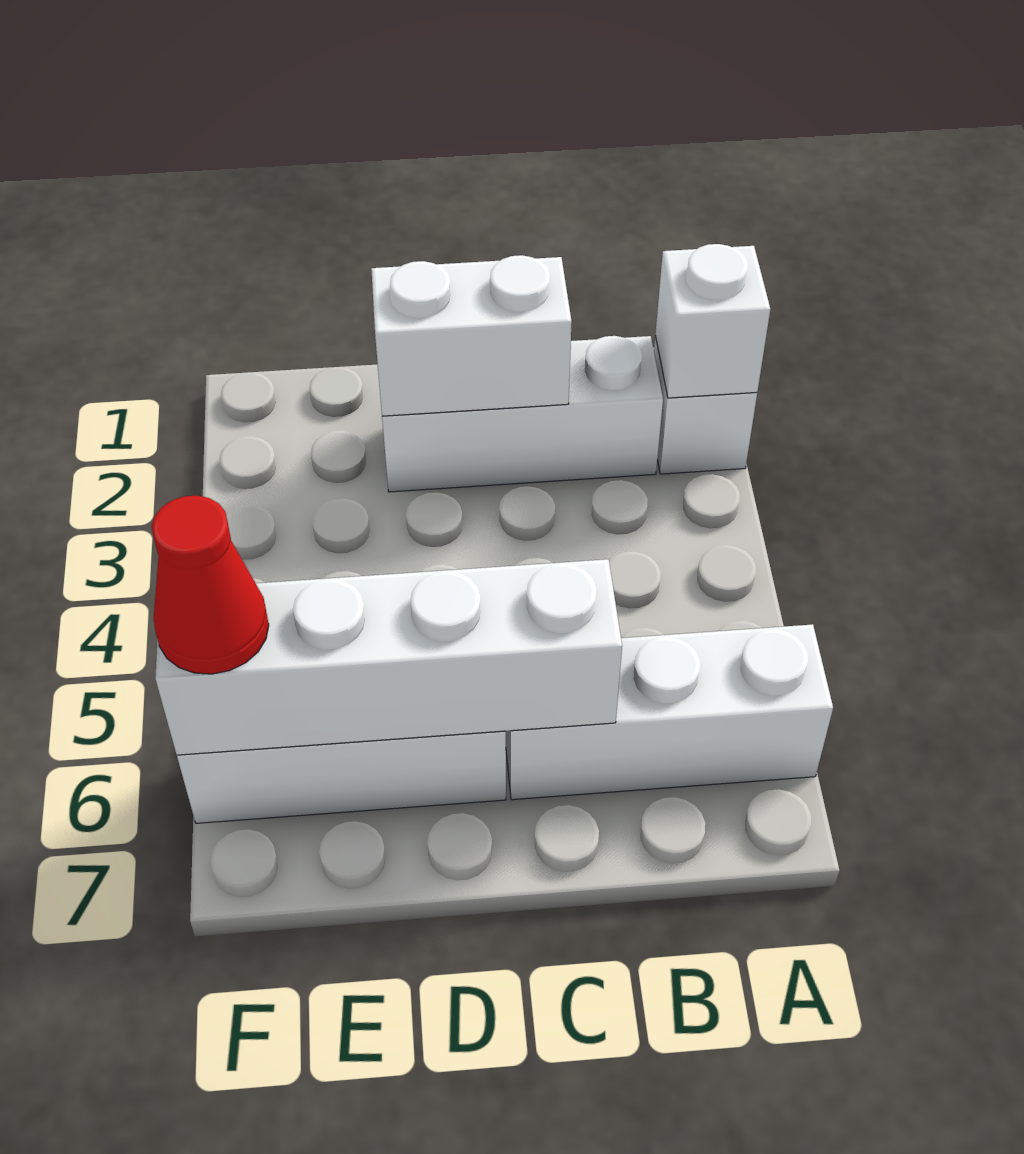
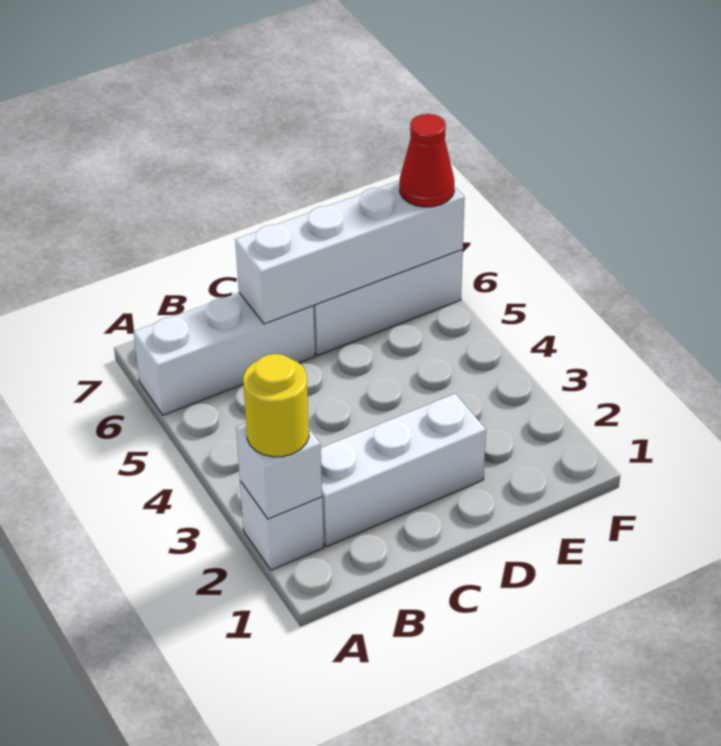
none -> yellow round brick A2 level 3
white brick C2:D2 level 2 -> none

